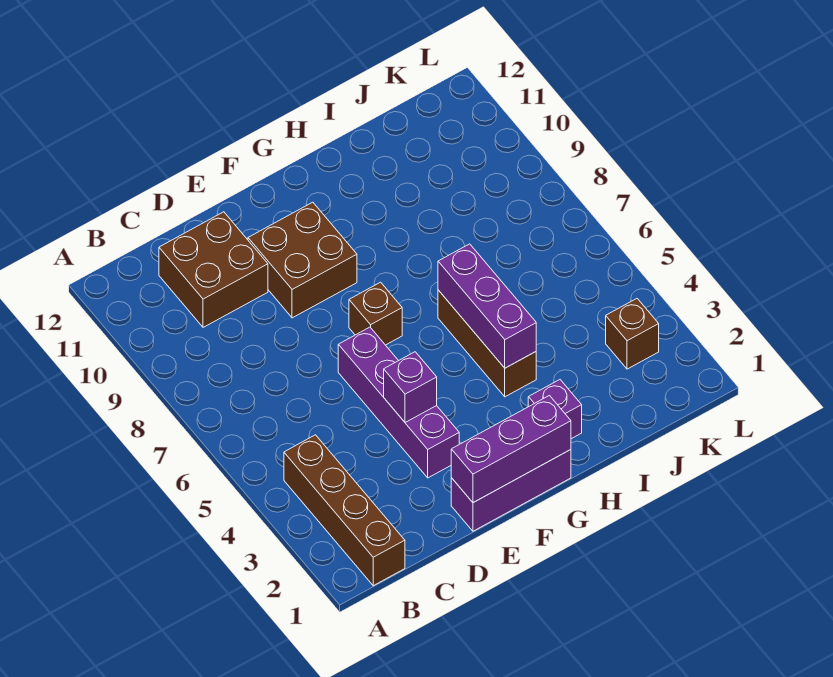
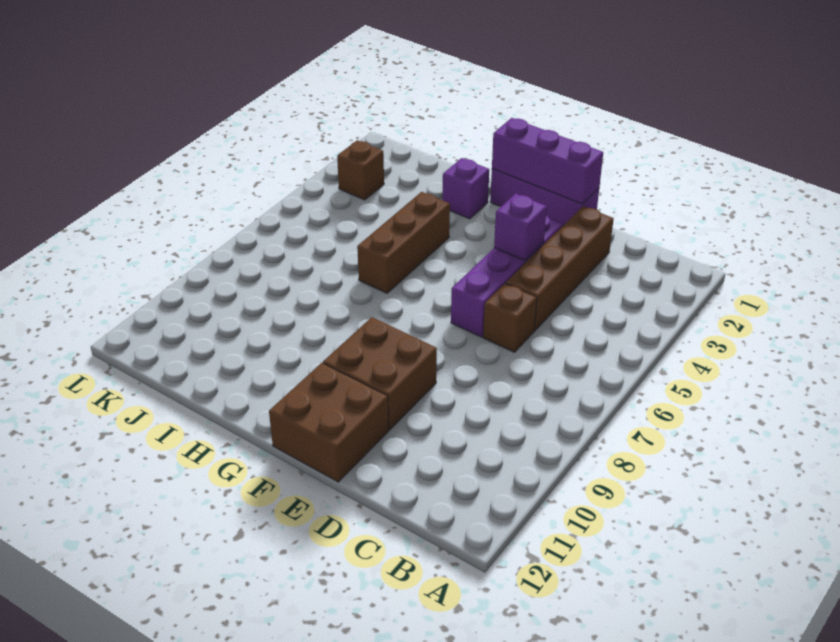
brown brick B1:B4 level 1 -> brown brick D2:D5 level 1
brown brick C10:D11 level 1 -> brown brick E11:F12 level 1
brown brick F7 level 1 -> brown brick D6 level 1
purple brick H4:H6 level 2 -> none

